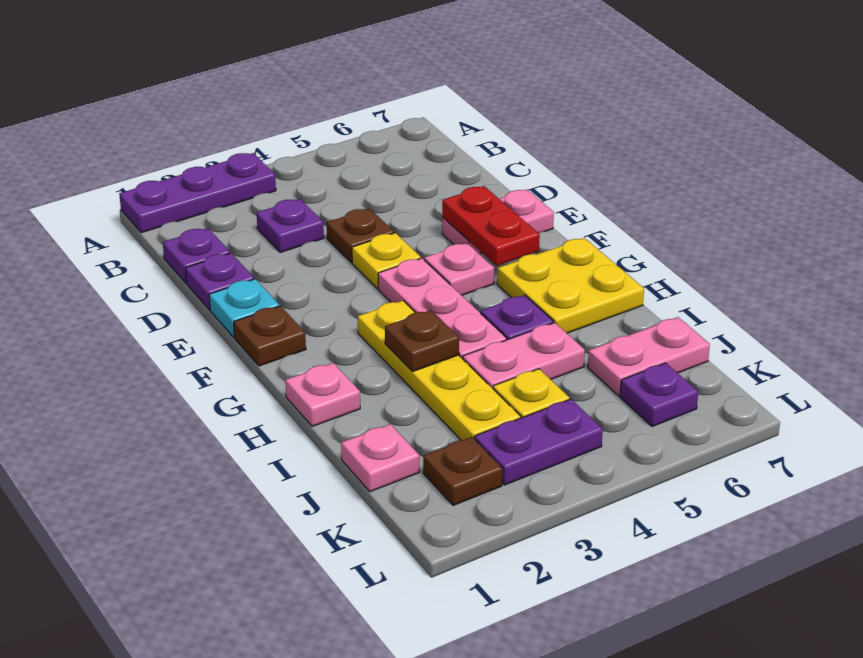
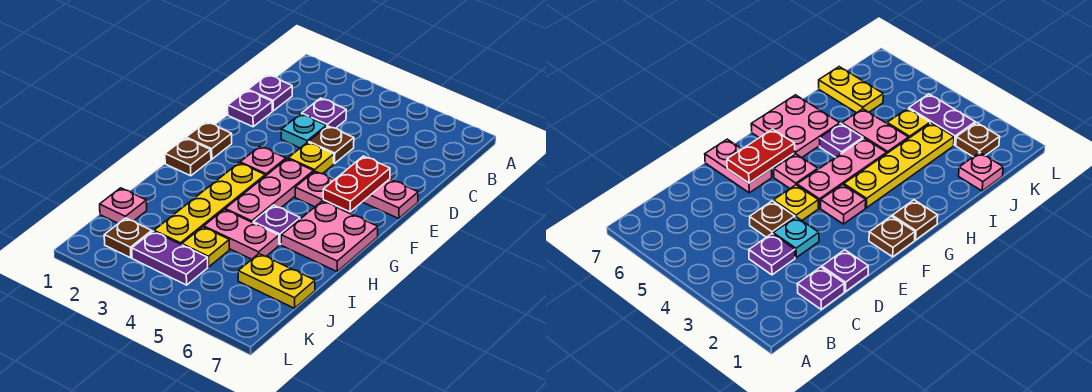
purple plate A1:A3 level 1 -> none
cyan plate E1 level 1 -> cyan plate D3 level 1
yellow plate G6:H7 level 1 -> pink plate G6:H7 level 1
pink plate H1 level 1 -> pink plate F3 level 1
brown plate H3 level 2 -> brown plate G1 level 1
pink plate J6:J7 level 1 -> yellow plate J6:J7 level 1
purple plate K6 level 1 -> none

